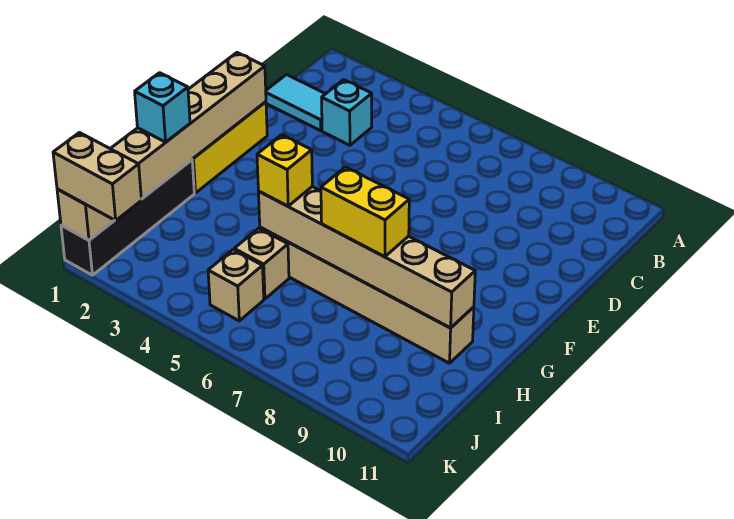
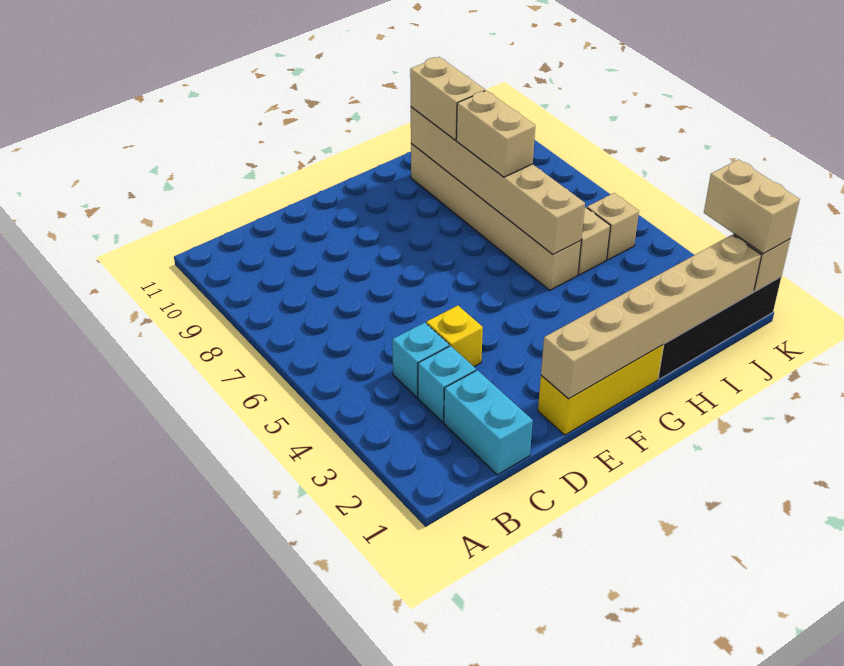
cyan tile C1:C2 level 1 -> cyan brick C1:C2 level 1
cyan brick H1 level 3 -> cyan brick C4 level 1
yellow brick H5 level 3 -> yellow brick D4 level 1
yellow brick H7:H8 level 3 -> tan brick H7:H8 level 3
none -> tan brick H9:H10 level 3

